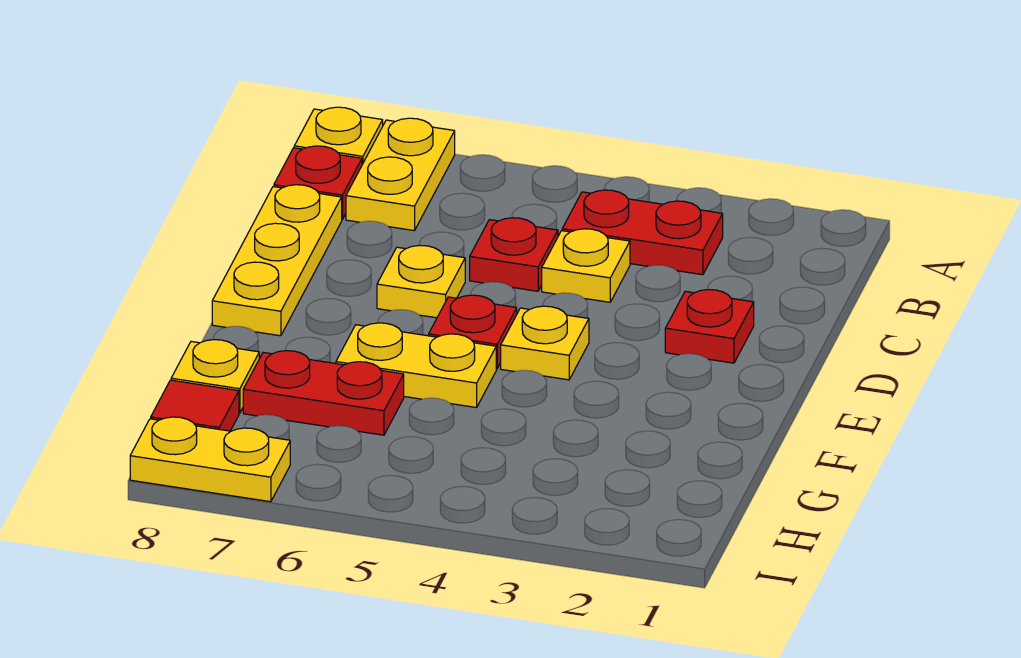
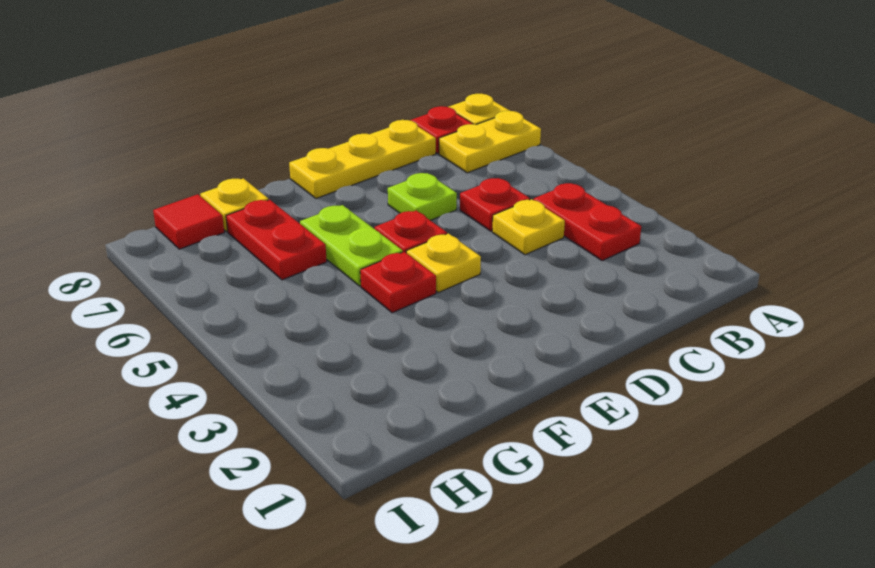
red plate D2 level 1 -> red plate F4 level 1
yellow plate D6 level 1 -> lime plate D6 level 1
yellow plate F5:F6 level 1 -> lime plate F5:F6 level 1
yellow plate I7:I8 level 1 -> none

